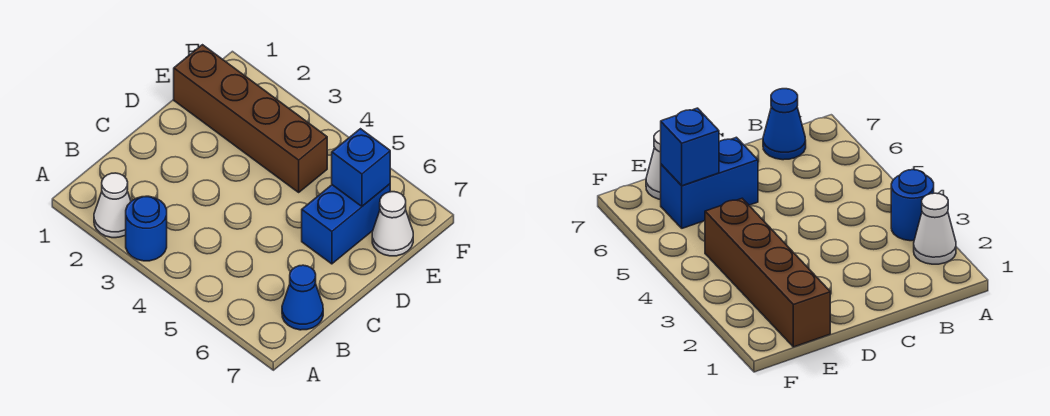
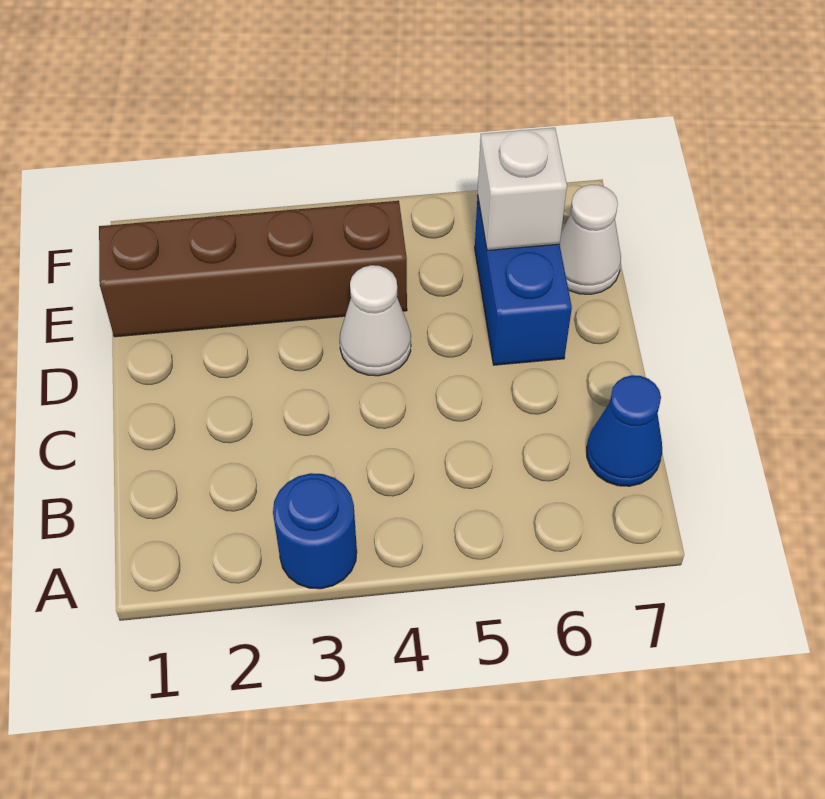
white cone A2 level 1 -> white cone D4 level 1
blue brick E6 level 2 -> white brick E6 level 2

